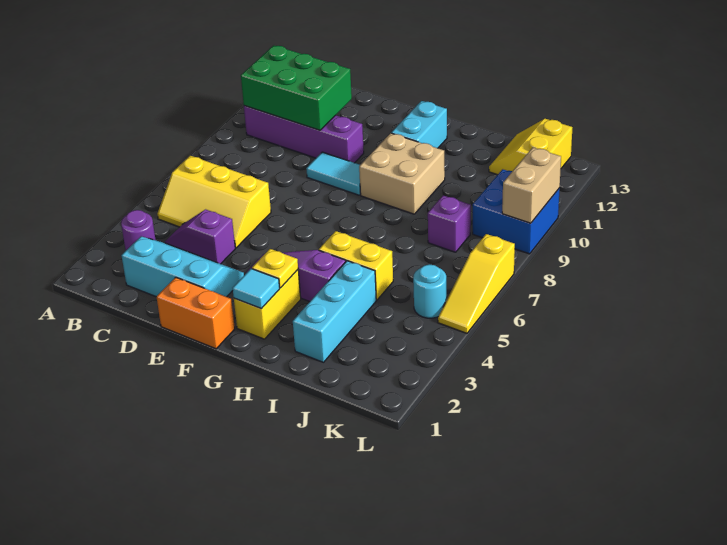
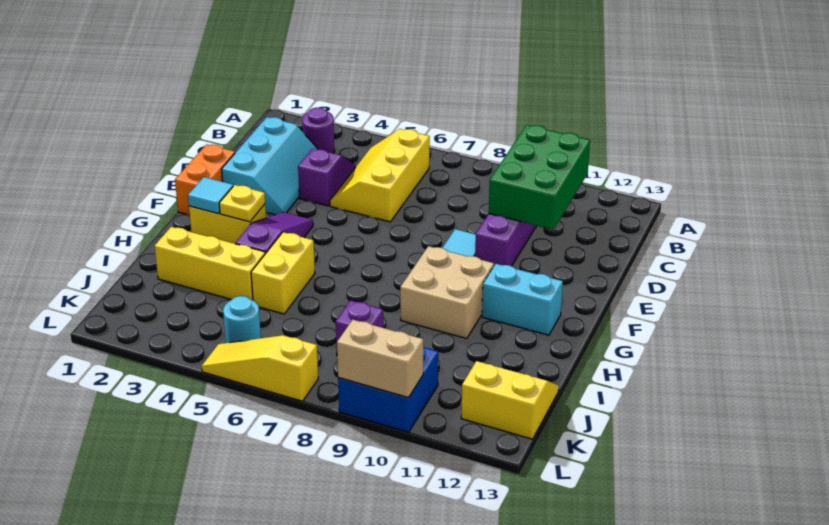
cyan brick I2:I4 level 1 -> yellow brick I2:I4 level 1

